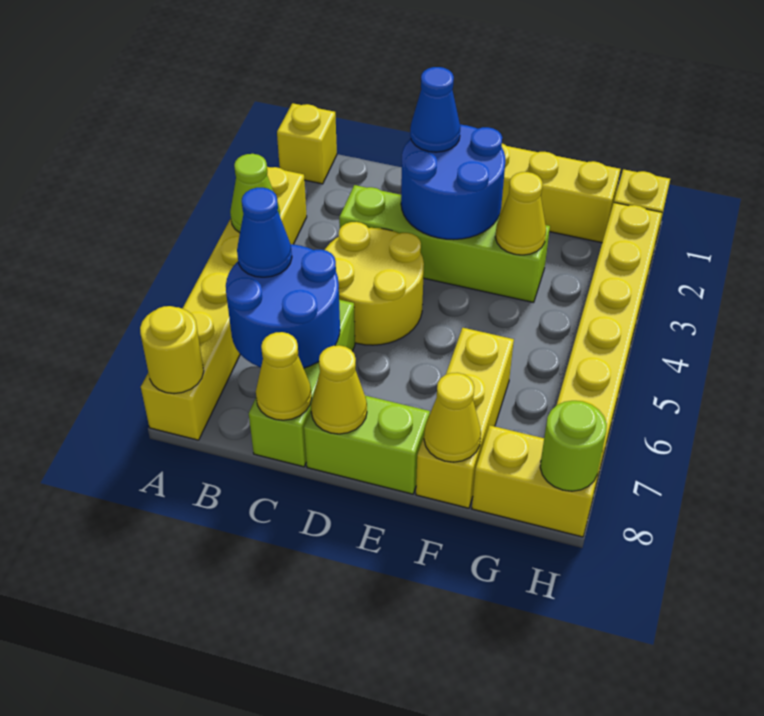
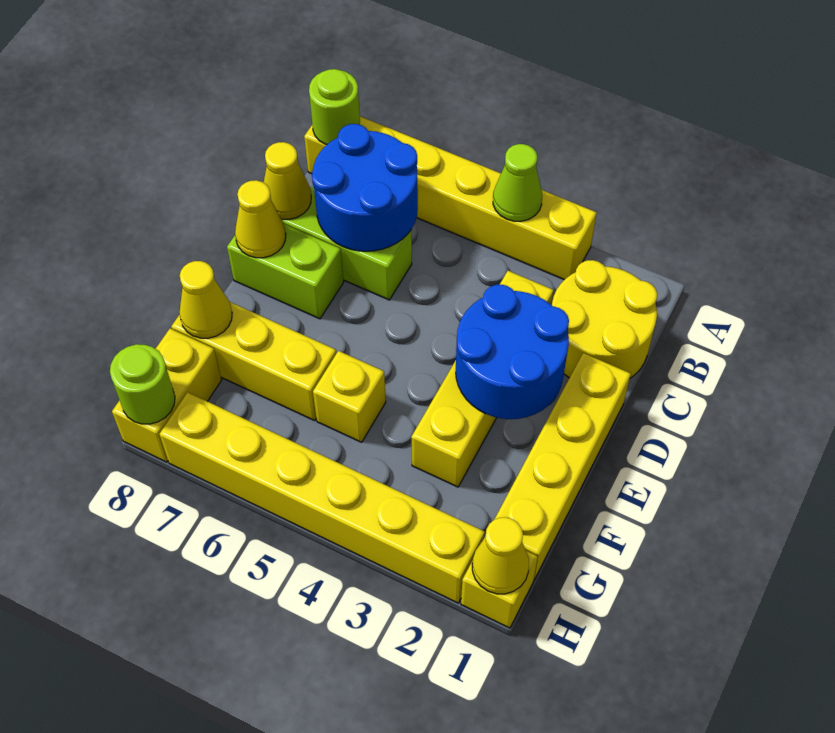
yellow brick A1 level 1 -> yellow brick F5 level 1
yellow round brick A8 level 2 -> lime round brick A8 level 2
blue cone B6 level 3 -> none
lime brick C3:F3 level 1 -> yellow brick C3:F3 level 1
yellow round brick C4:D5 level 1 -> yellow round brick B1:C2 level 1
blue cone D2 level 3 -> none
lime brick D8:E8 level 1 -> lime brick D7:D8 level 1
yellow cone F3 level 2 -> yellow cone H1 level 2

